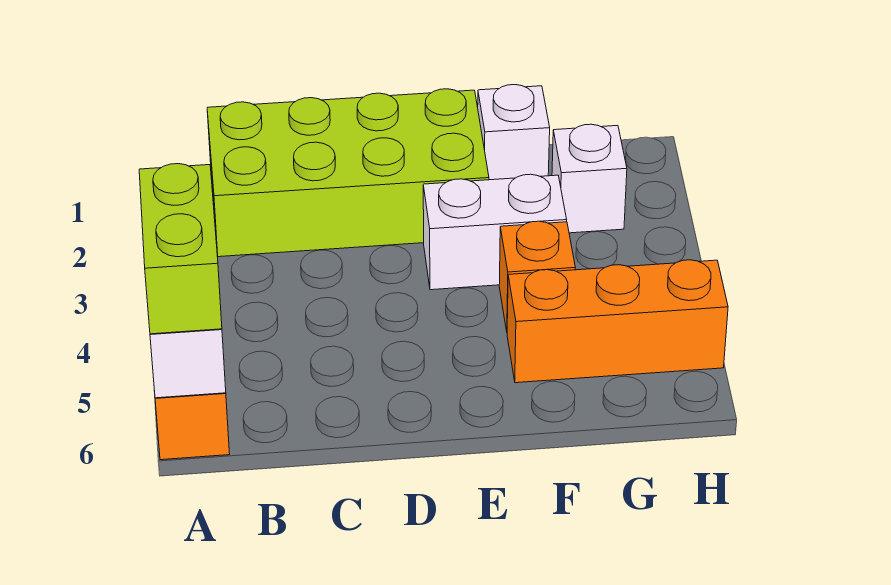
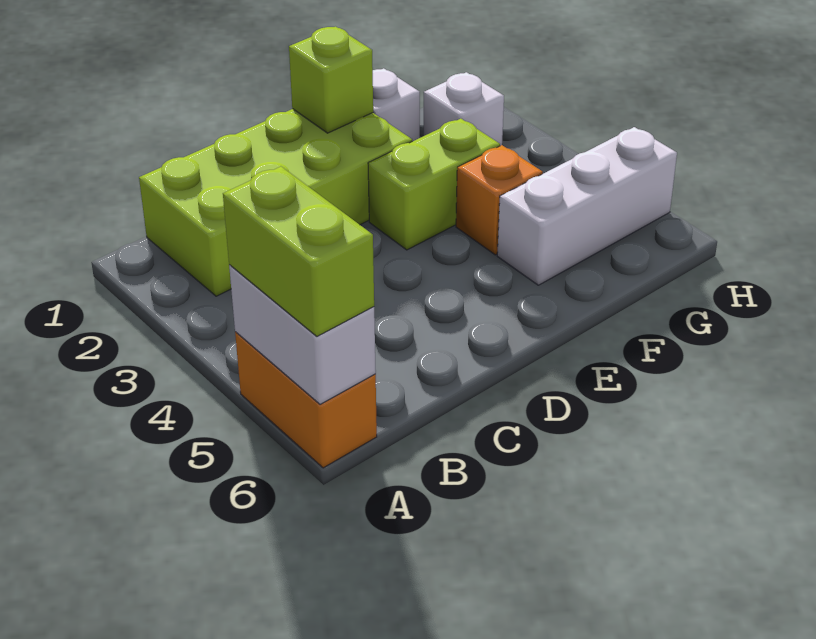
none -> lime brick E1 level 2
white brick E3:F3 level 1 -> lime brick E3:F3 level 1
orange brick F5:H5 level 1 -> white brick F5:H5 level 1

